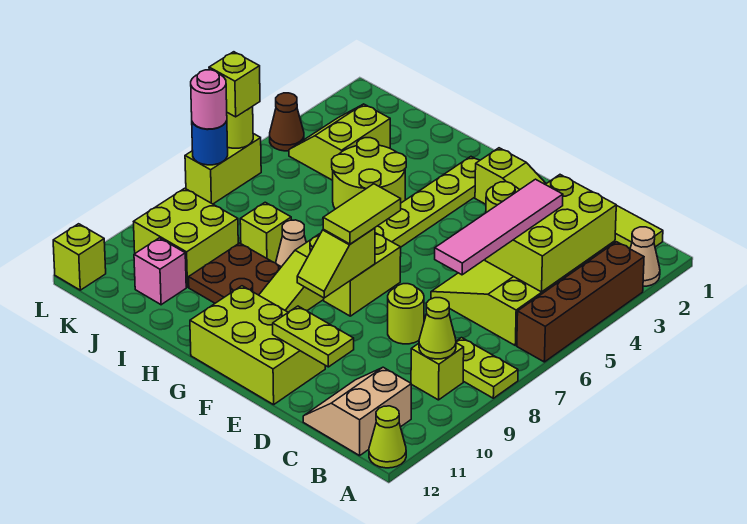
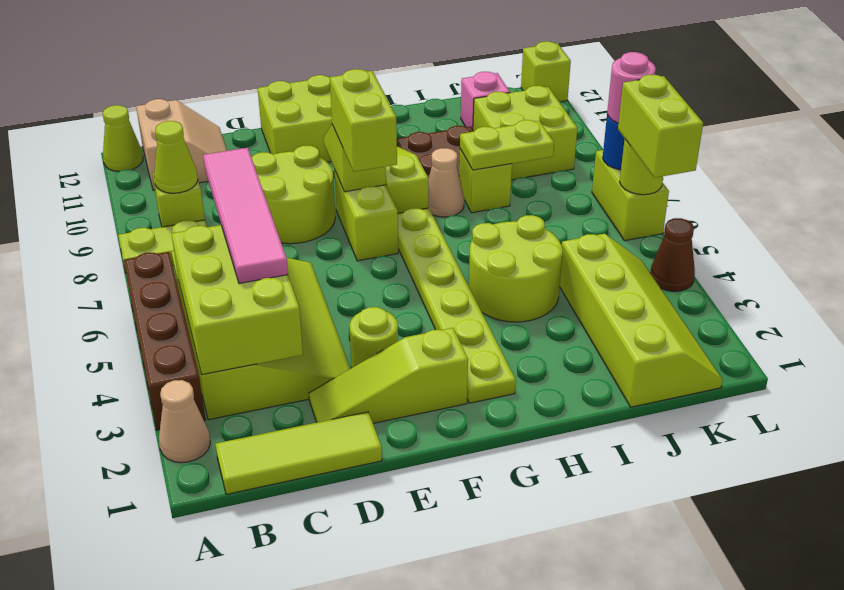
lime round brick D8 level 1 -> lime round brick D8:E9 level 1
lime plate D11:E11 level 2 -> lime plate I8:J8 level 2
lime tile F7:F8 level 3 -> lime brick F7:F8 level 3
lime slope J3:K4 level 1 top J -> lime slope J1:K4 level 1 top J
lime brick L6 level 3 -> lime brick L5:L6 level 3

